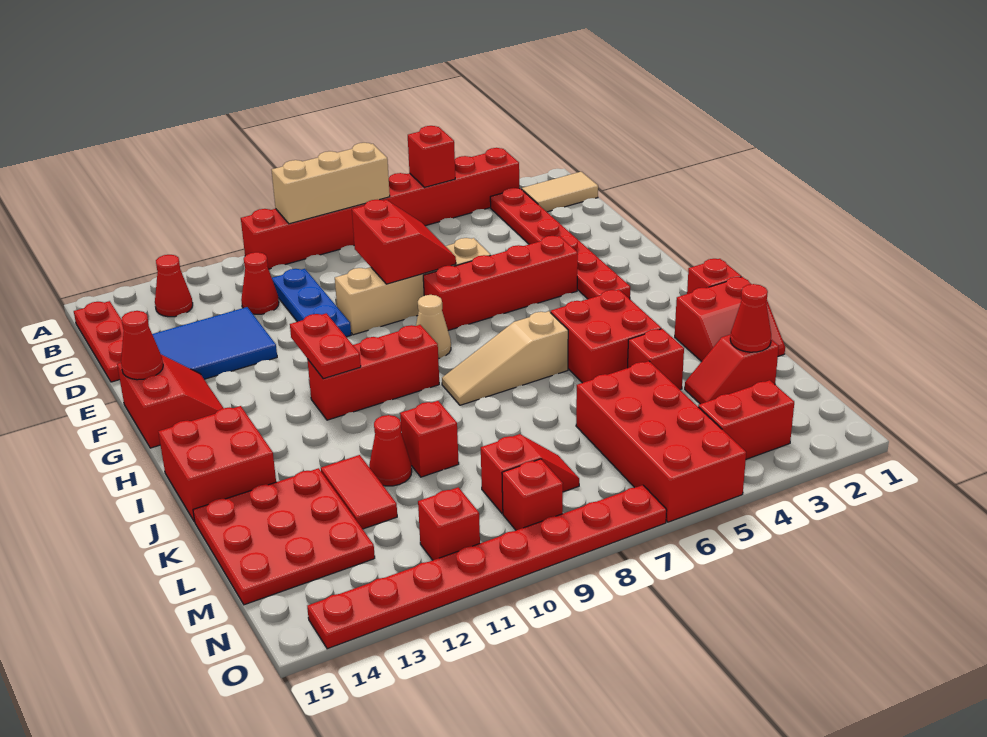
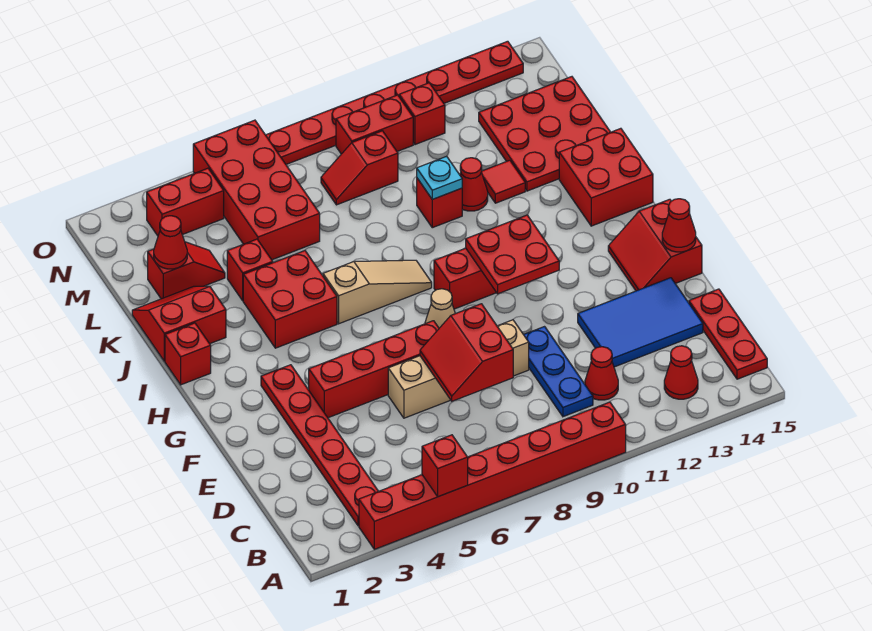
tan brick A7:A9 level 2 -> none
tan tile B1:B2 level 1 -> none
red plate G11:H11 level 2 -> red plate G10:H11 level 2
none -> cyan plate K10 level 2
red tile K12:L12 level 1 -> red tile K12 level 1
red brick N9 level 1 -> red brick N9:N10 level 1

